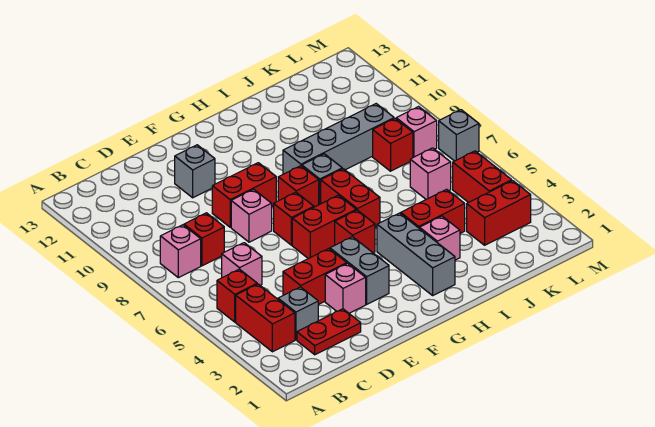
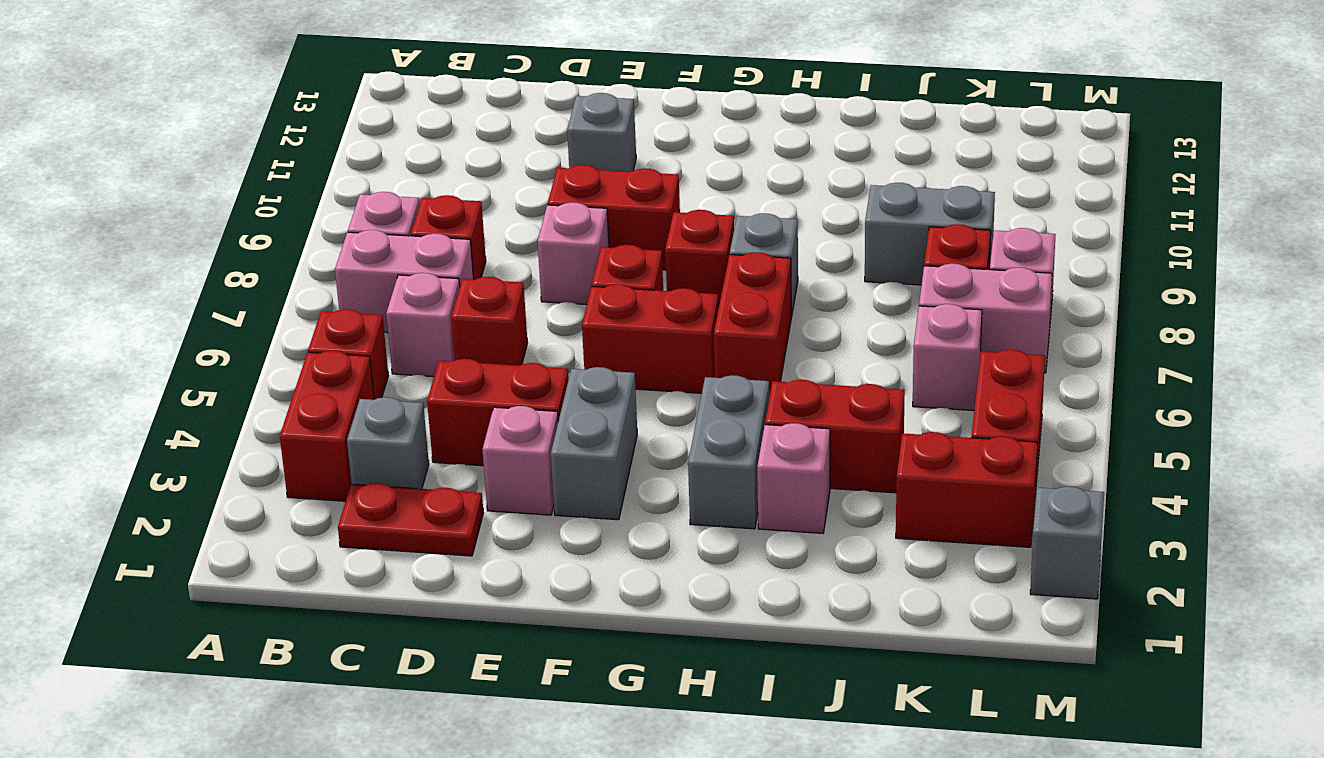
none -> pink brick B7:C7 level 1
red brick G5 level 1 -> red brick D6 level 1
grey brick H2:H4 level 1 -> grey brick H3:H4 level 1
grey brick H9:K9 level 1 -> grey brick J9:K9 level 1
none -> pink brick K7:L7 level 1
grey brick M7 level 1 -> grey brick M2 level 1

